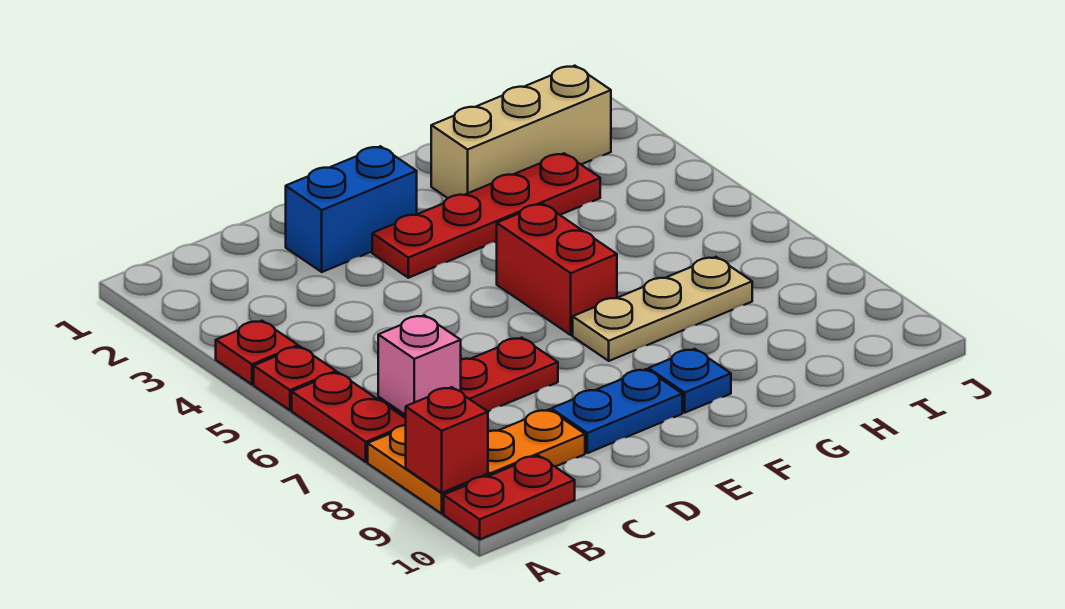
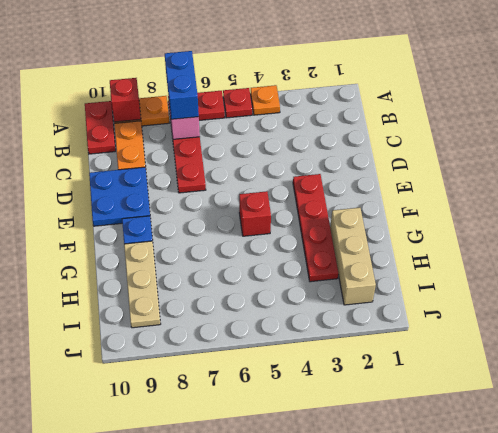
red plate A4 level 1 -> orange plate A4 level 1
blue brick D2:E2 level 1 -> blue brick A7:B7 level 3
blue plate D9:E9 level 1 -> blue plate D9:E10 level 1
red brick F5:F6 level 1 -> red brick F5 level 1
tan plate F7:H7 level 1 -> tan plate G9:I9 level 1

